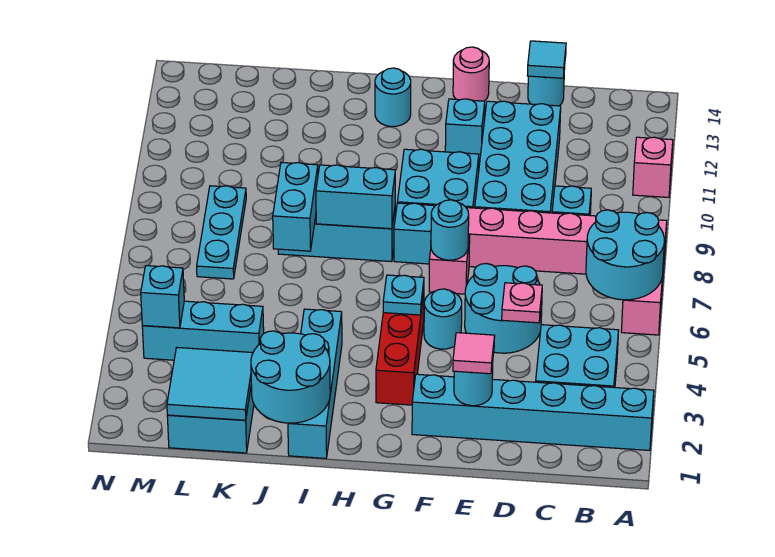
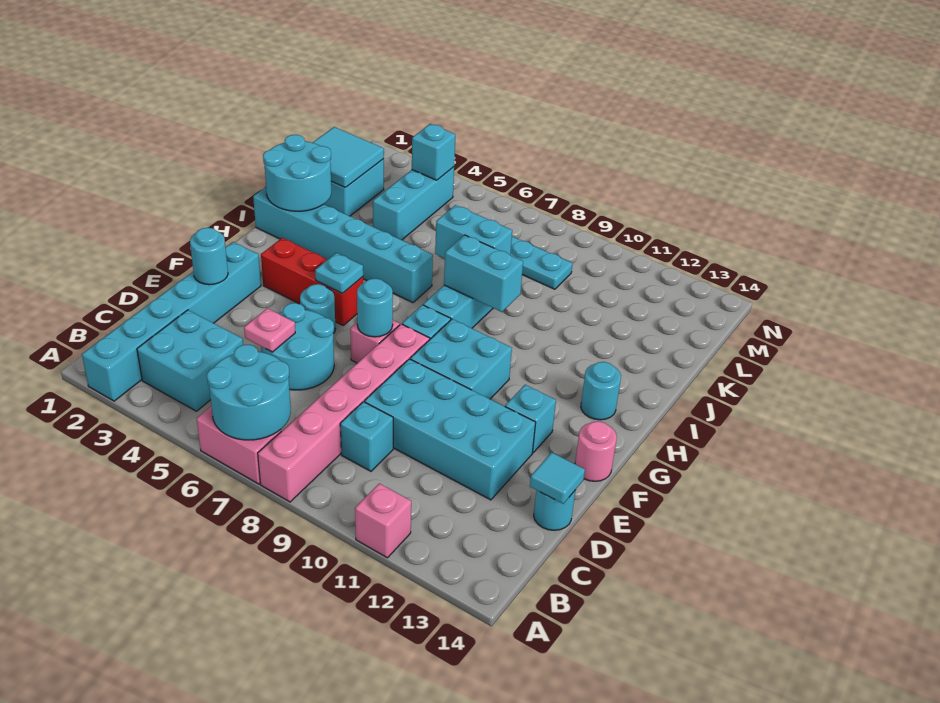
pink tile E2 level 3 -> none
cyan brick H8:I8 level 2 -> cyan brick I8:I9 level 2
cyan brick I1:I4 level 1 -> cyan brick I1:I6 level 1

